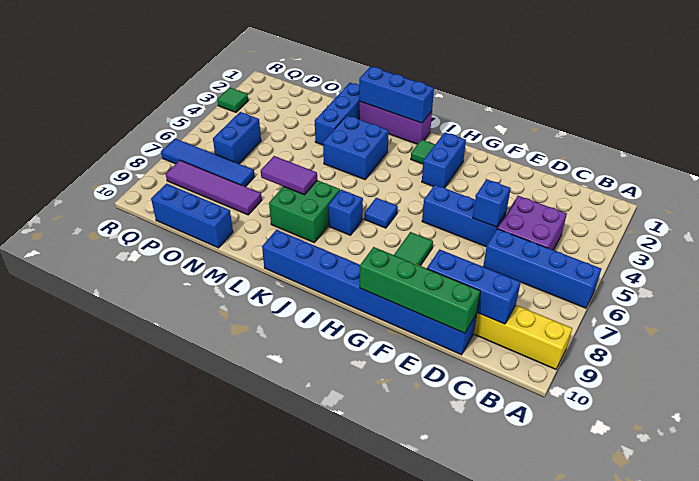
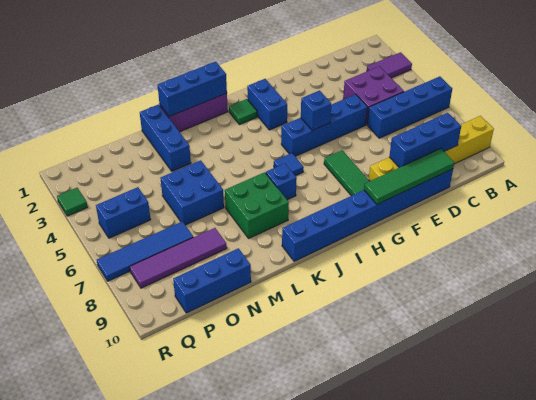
green brick D10:G10 level 2 -> green tile D10:G10 level 2
blue brick E5:G5 level 1 -> blue brick E5:H5 level 1
blue brick E5 level 2 -> blue brick G5 level 2
blue brick K3:L4 level 1 -> blue brick M5:N6 level 1
purple tile L7:M7 level 2 -> purple tile A3:B3 level 1
blue brick P5:P6 level 1 -> blue brick P5:Q5 level 1

